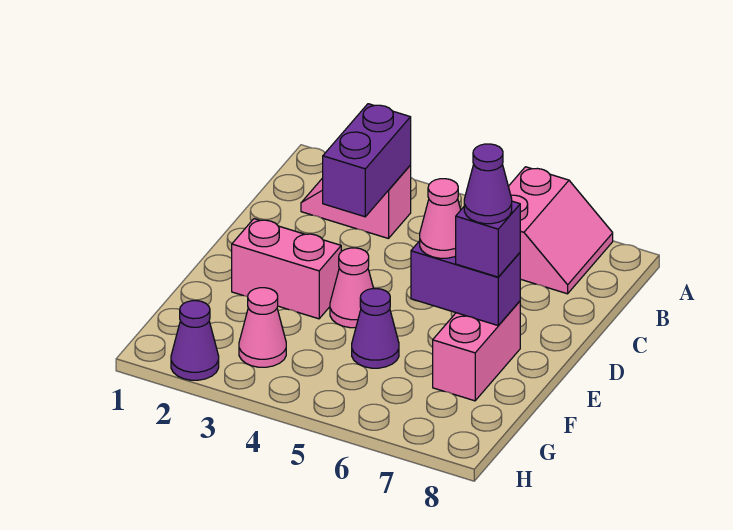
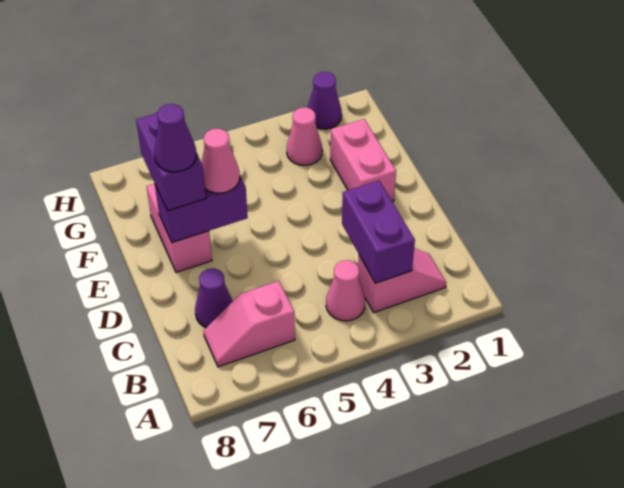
pink slope A6:B7 level 1 top 6 -> pink slope B6:B7 level 1 top 6
pink brick E2:E3 level 1 -> pink brick E2:F2 level 1
pink cone E4 level 1 -> pink cone B4 level 1
purple brick E7 level 3 -> purple brick E7:F7 level 3
purple cone F5 level 1 -> purple cone C7 level 1

